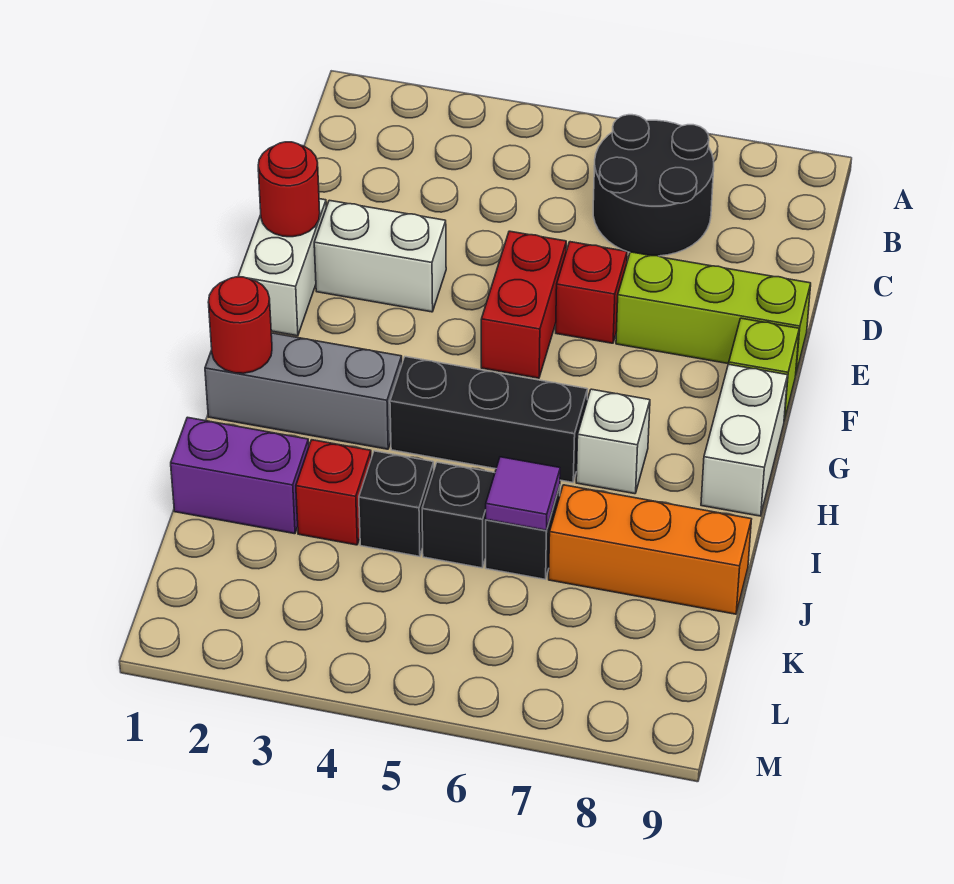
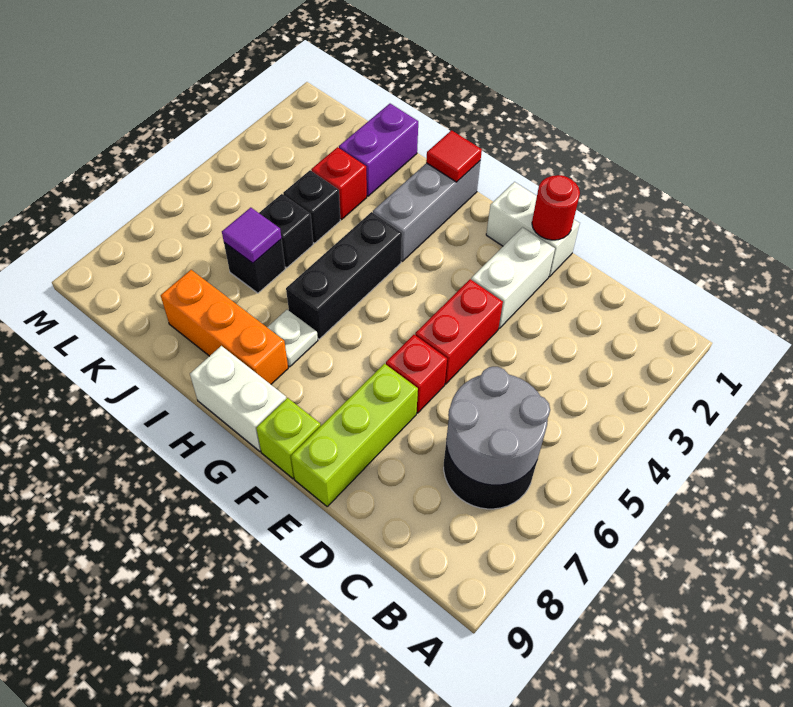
none -> grey round brick B6:C7 level 2
red brick E5:F5 level 1 -> red brick E4:E5 level 1
red round brick H1 level 2 -> red tile H1 level 2
white brick H7 level 1 -> white plate H7 level 1
orange brick J7:J9 level 1 -> orange brick H8:J8 level 1

